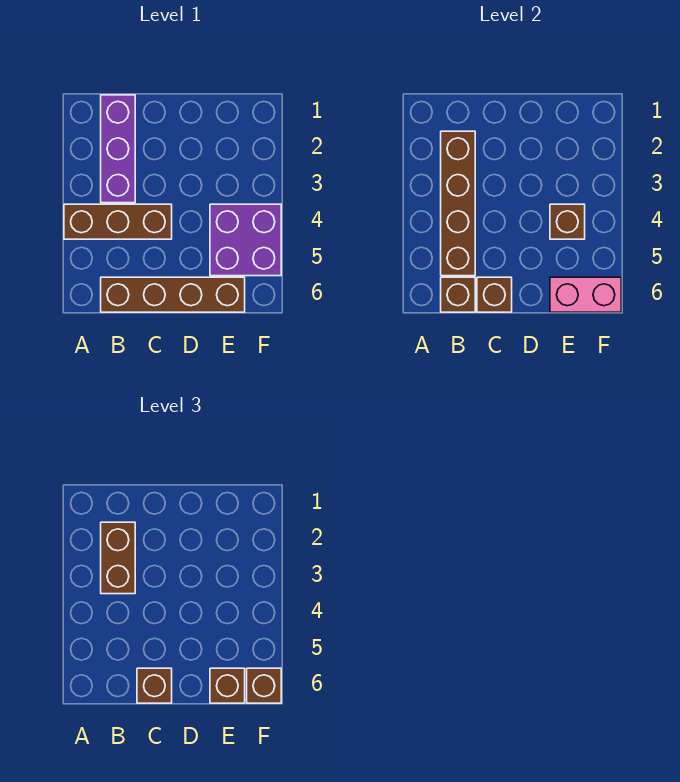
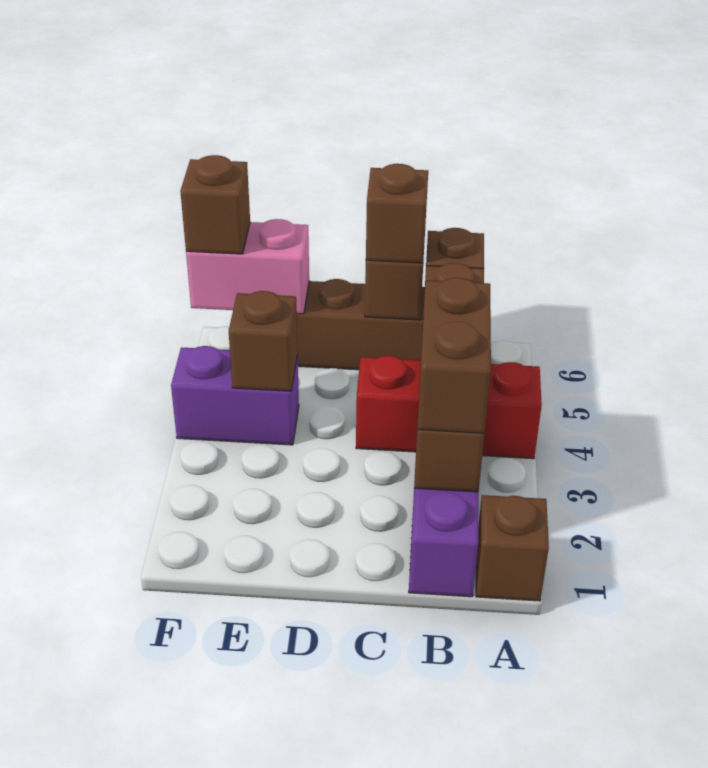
brown brick A4:C4 level 1 -> red brick A4:C4 level 1
purple brick E4:F5 level 1 -> purple brick E4:F4 level 1
brown brick E6 level 3 -> brown brick A1 level 1

